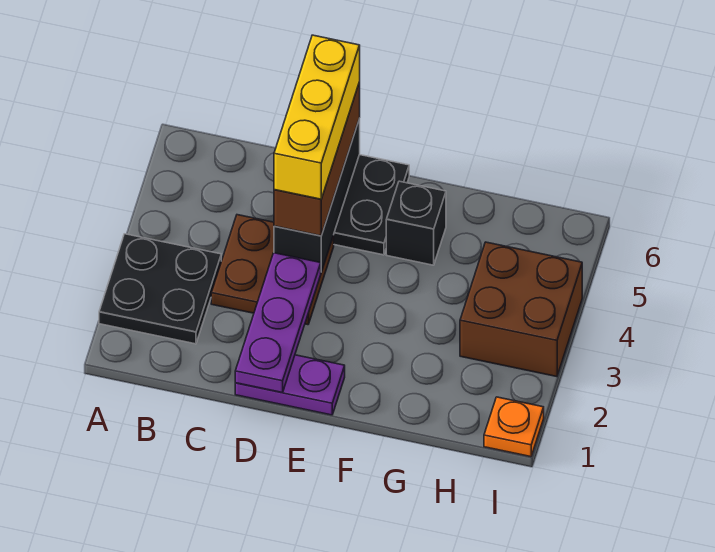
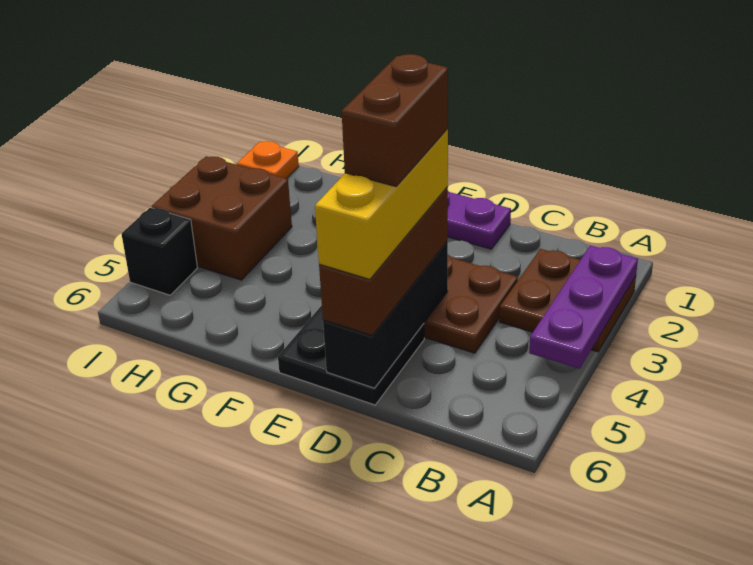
black plate A2:B3 level 1 -> brown plate A2:B3 level 1
purple plate D1:D3 level 2 -> purple plate A2:A4 level 2
none -> brown brick D4:D5 level 5
black brick F5 level 1 -> black brick I5 level 1

